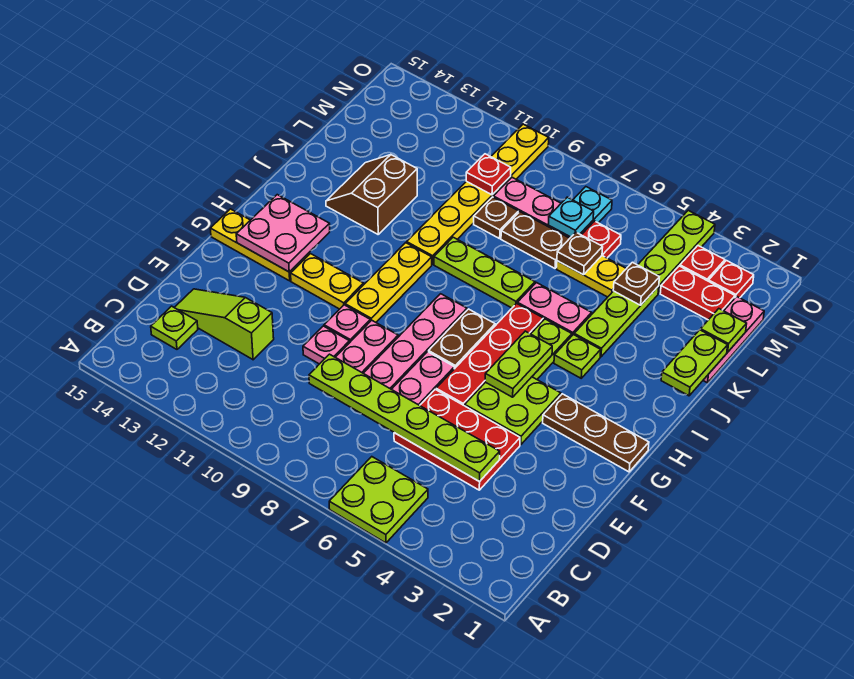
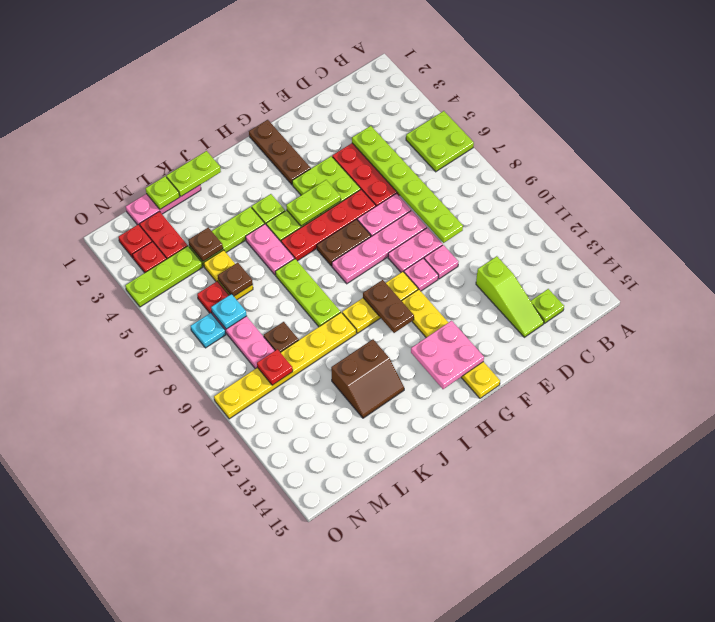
brown plate L7:L8 level 1 -> brown plate H10:H11 level 2

